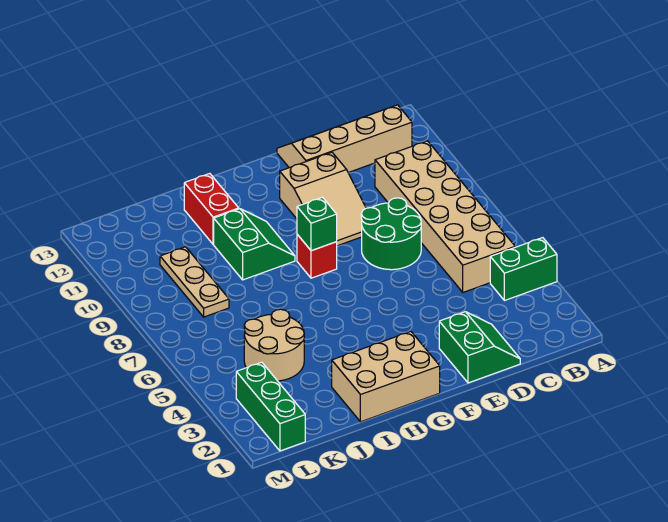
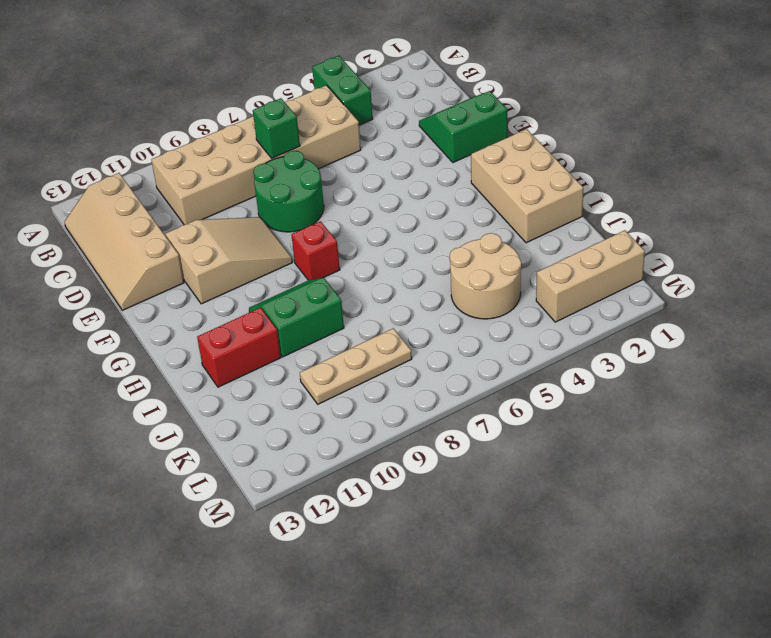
green brick G8 level 2 -> green brick C7 level 2
green brick L1:L3 level 1 -> tan brick L1:L3 level 1

